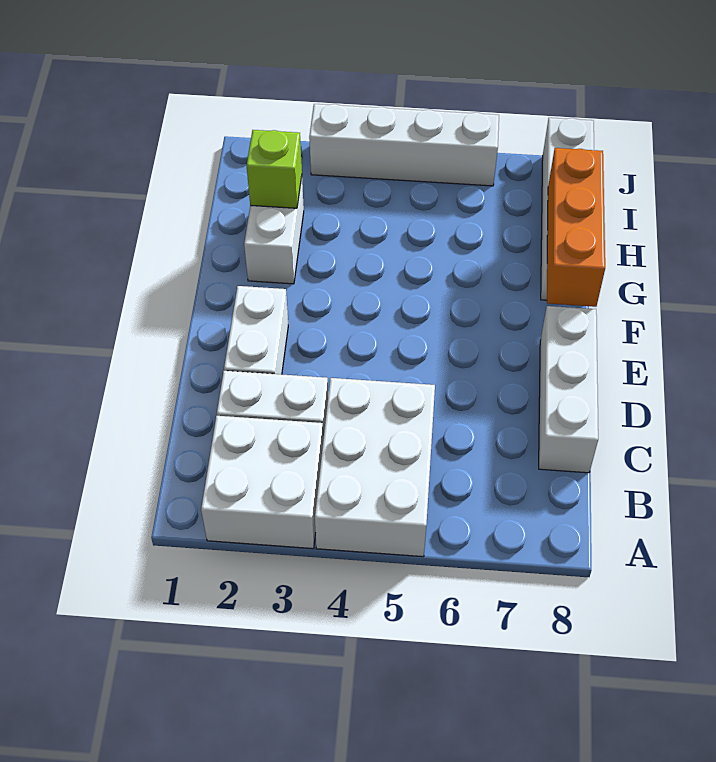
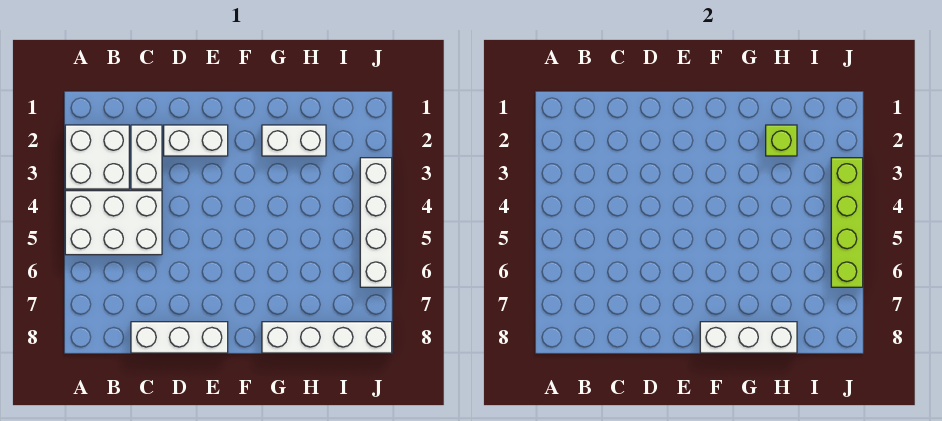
orange brick F8:H8 level 2 -> white brick F8:H8 level 2
none -> lime brick J3:J6 level 2

